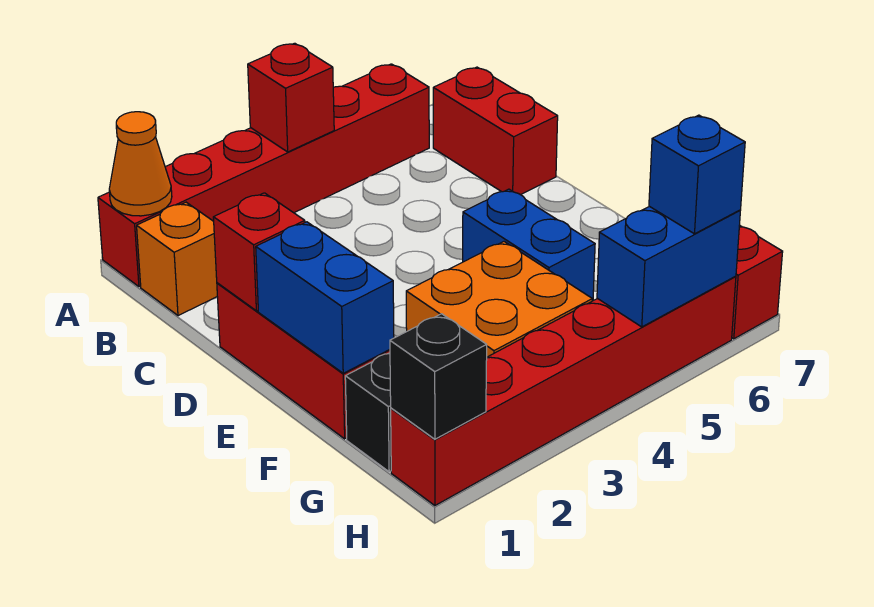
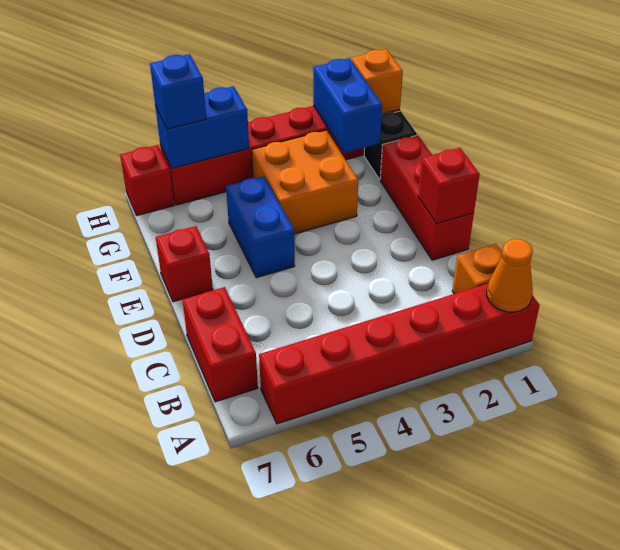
red brick A4 level 2 -> red brick E7 level 1
blue brick E1:F1 level 2 -> blue brick G2:H2 level 2
black brick H1 level 2 -> orange brick H1 level 2

